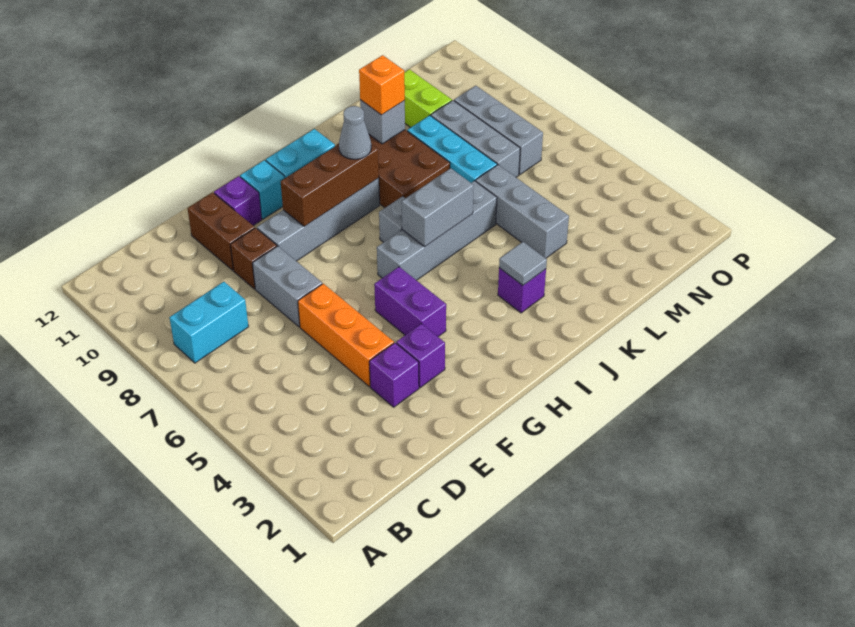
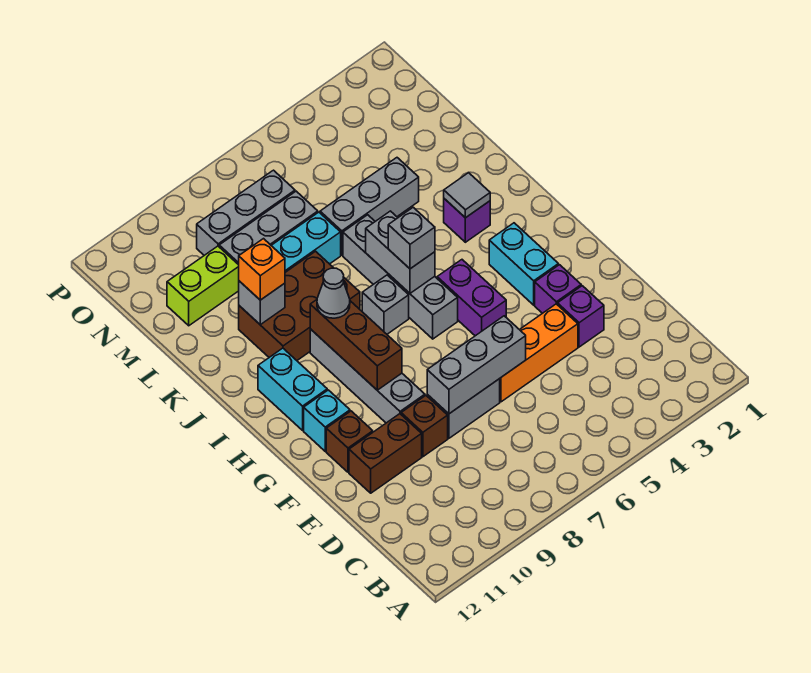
cyan brick B8:C8 level 1 -> cyan brick G3:H3 level 1
none -> grey brick E6:E8 level 2
purple brick F11 level 1 -> brown brick F11 level 1
purple brick G4:G5 level 1 -> purple brick G5:H5 level 1
none -> grey brick I6 level 3

